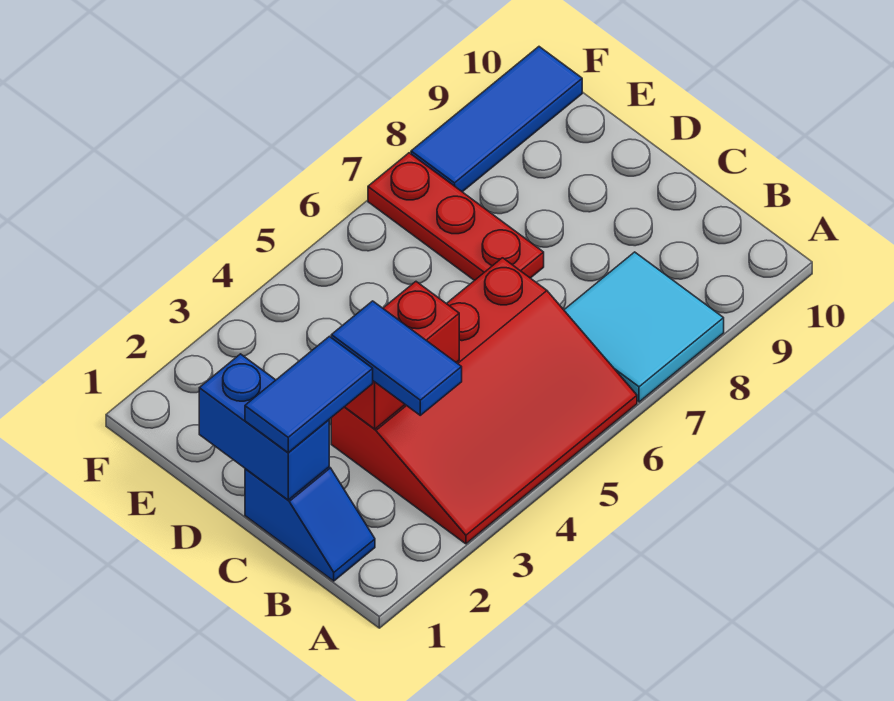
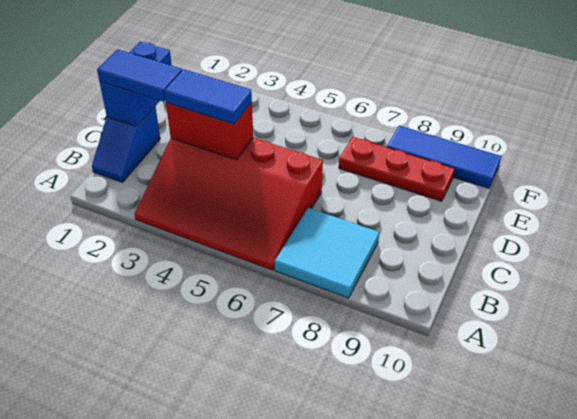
blue tile B3:C3 level 3 -> blue tile C3:C4 level 3
red plate D7:F7 level 1 -> red plate E7:E9 level 1

